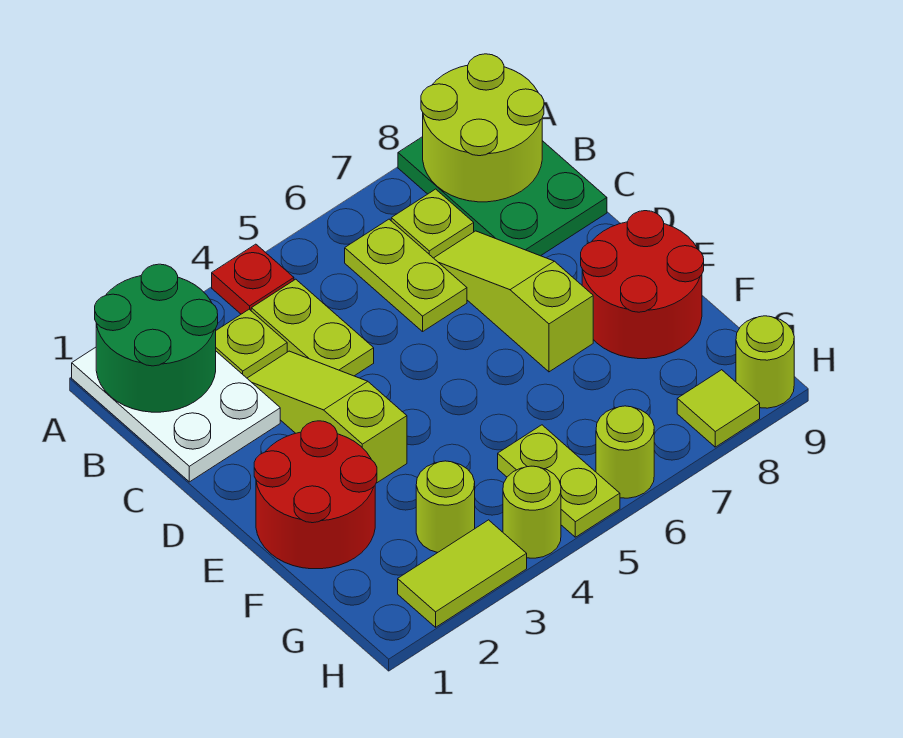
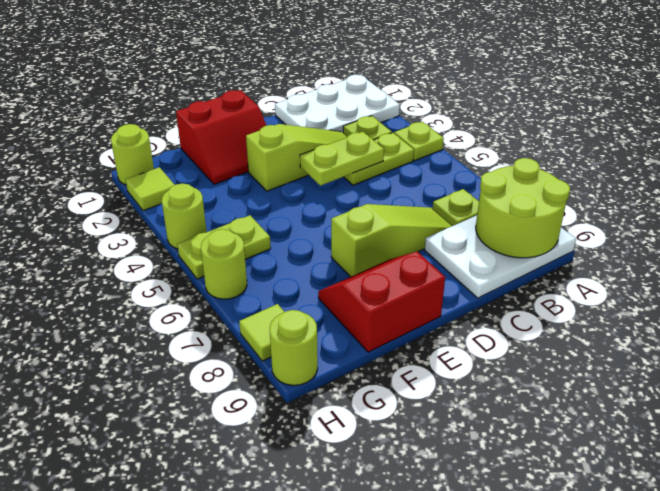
green round brick A1:B2 level 2 -> none
red plate A4 level 1 -> lime plate A4 level 1
green plate A8:C9 level 1 -> white plate A8:C9 level 1
lime plate B6:C6 level 1 -> lime plate C4:D4 level 2
red round brick E1:F2 level 1 -> red slope E1:F2 level 1 top 1
red round brick E8:F9 level 1 -> red slope E8:F9 level 1 top 9
lime round brick G3 level 1 -> lime round brick H1 level 1
lime tile H2:H3 level 1 -> lime tile H2 level 1

